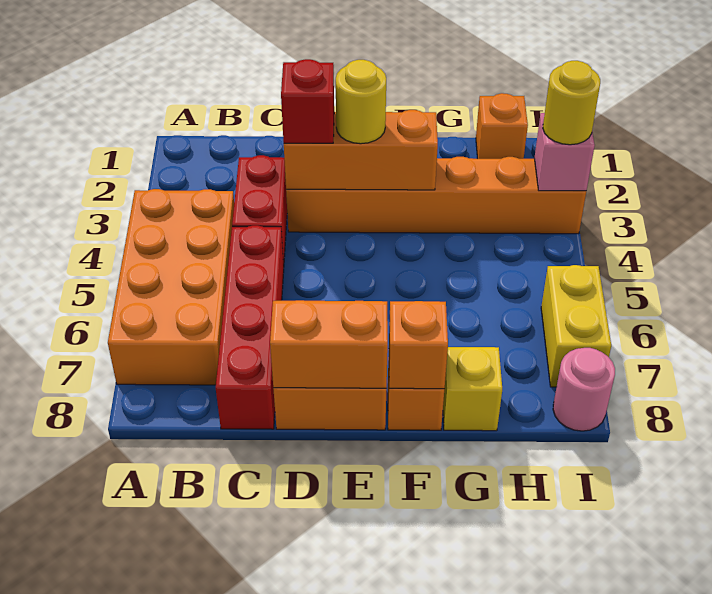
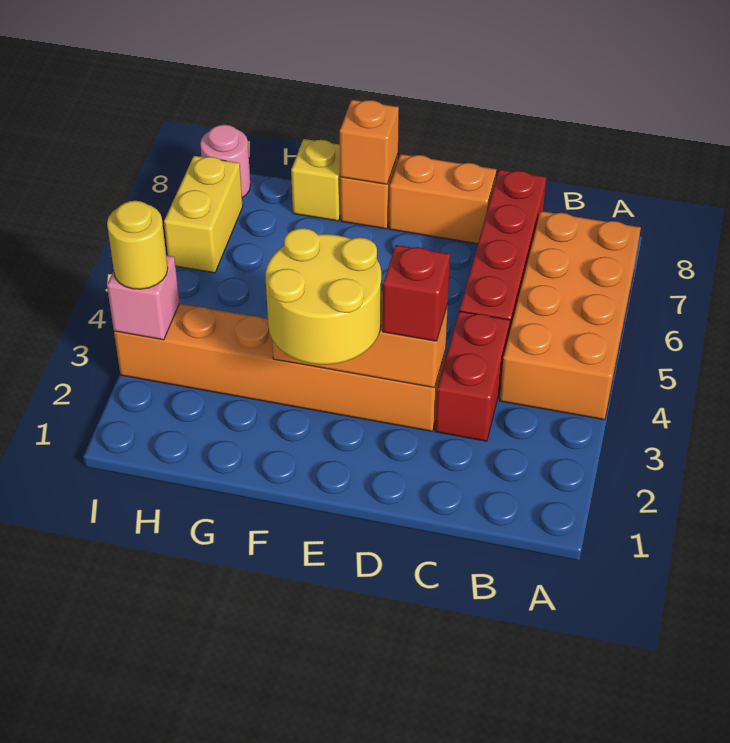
orange brick D8:E8 level 2 -> none
yellow round brick E3 level 3 -> yellow round brick E2:F3 level 3
orange brick H1 level 1 -> none

